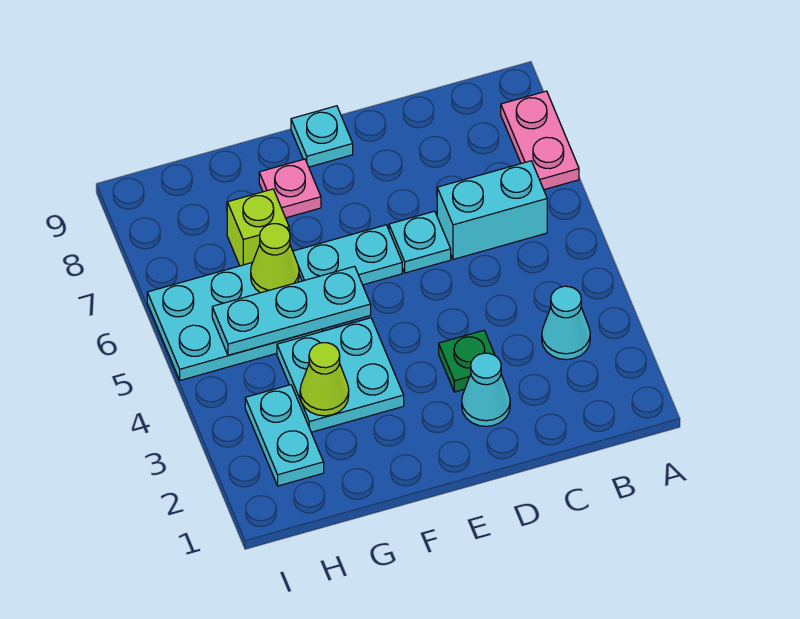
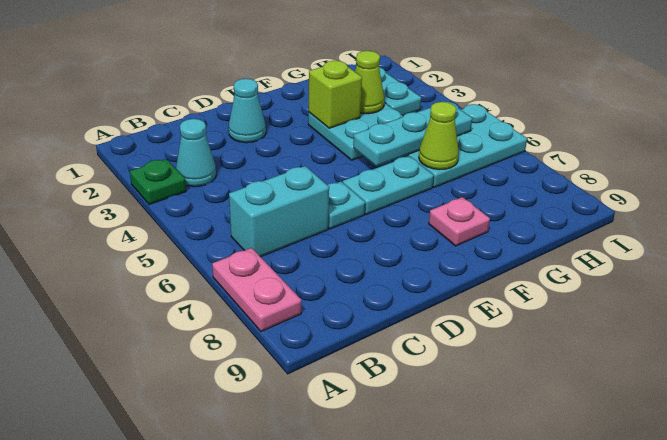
green plate D3 level 1 -> green plate A3 level 1
cyan plate E9 level 1 -> none
lime brick G7 level 1 -> lime brick F3 level 2

